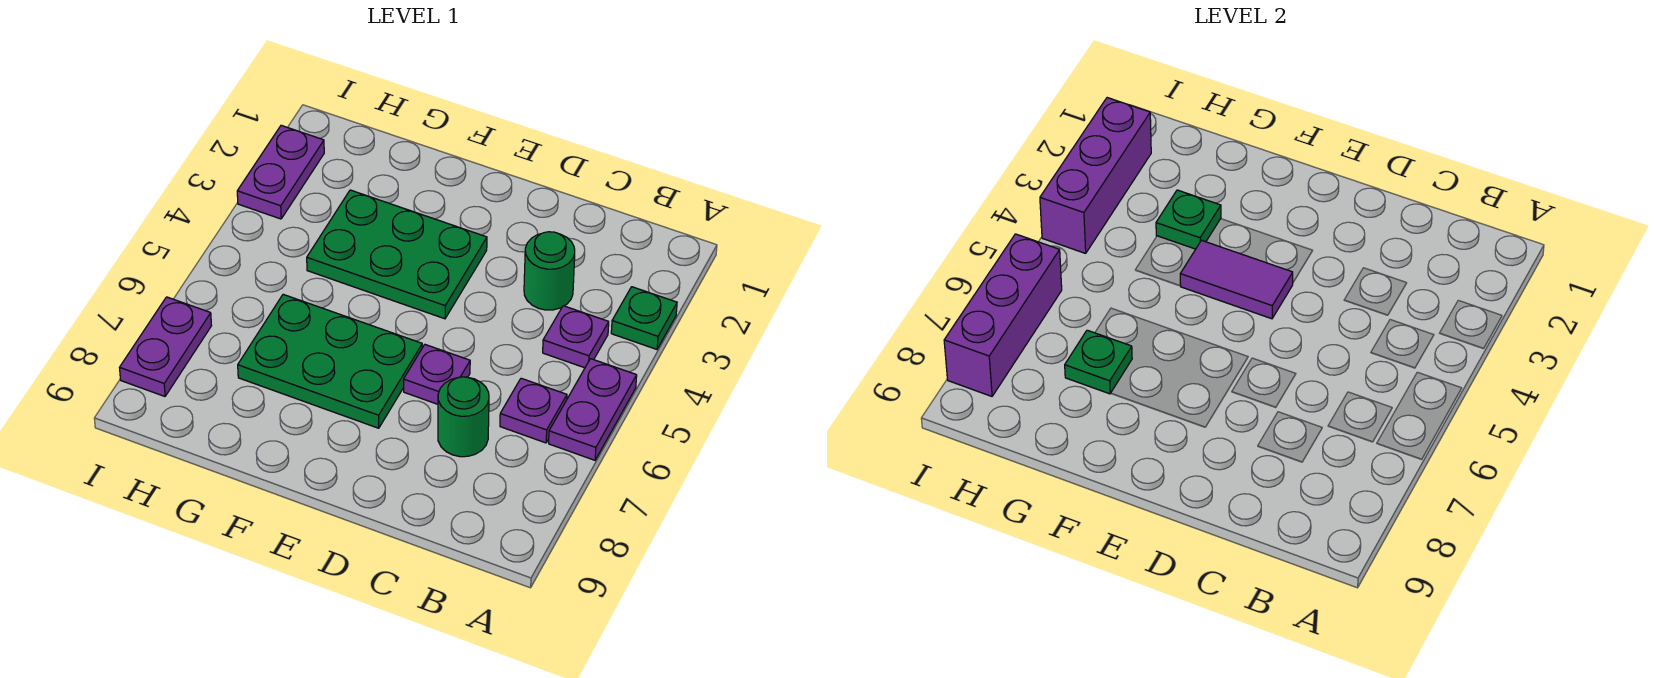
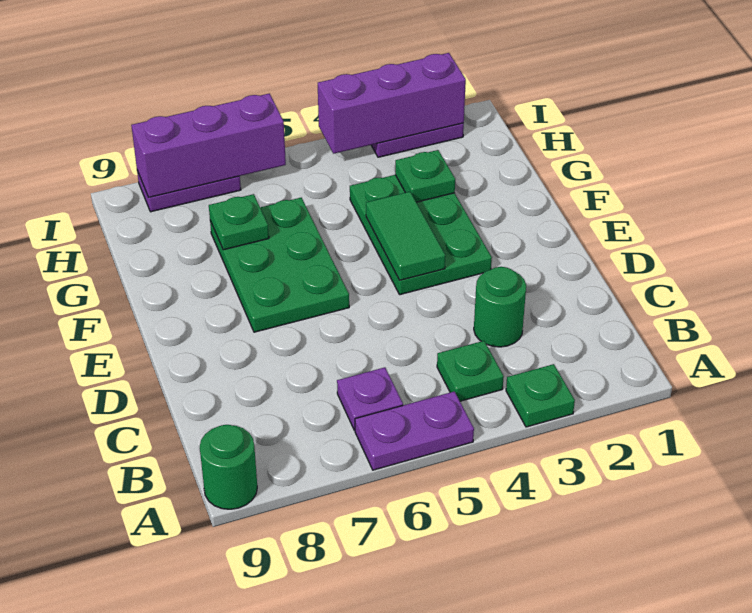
purple plate B4 level 1 -> green plate B4 level 1
green round brick C7 level 1 -> green round brick A9 level 1
purple plate D6 level 1 -> none
purple tile E4:F4 level 2 -> green tile E4:F4 level 2

